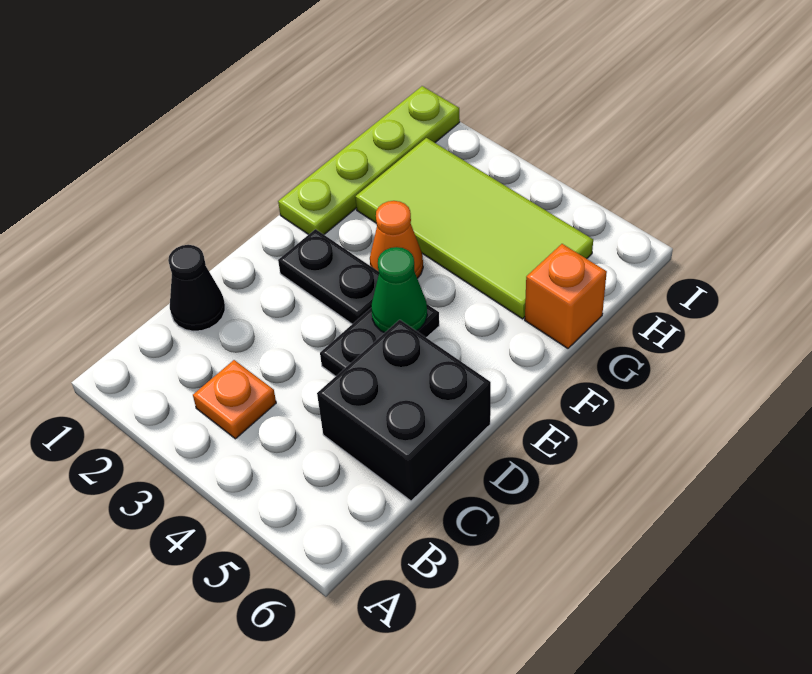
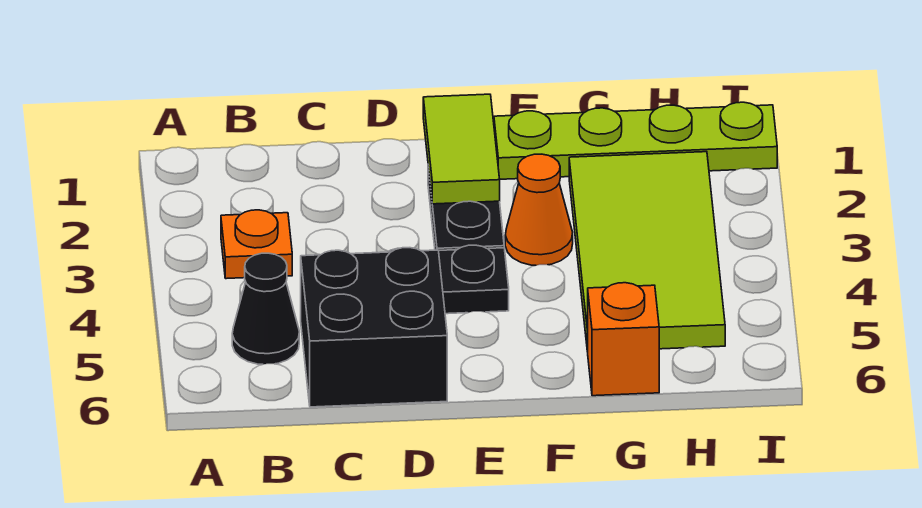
black cone C1 level 1 -> black cone B5 level 1
none -> lime tile E1:E2 level 2
green cone E4 level 2 -> none

